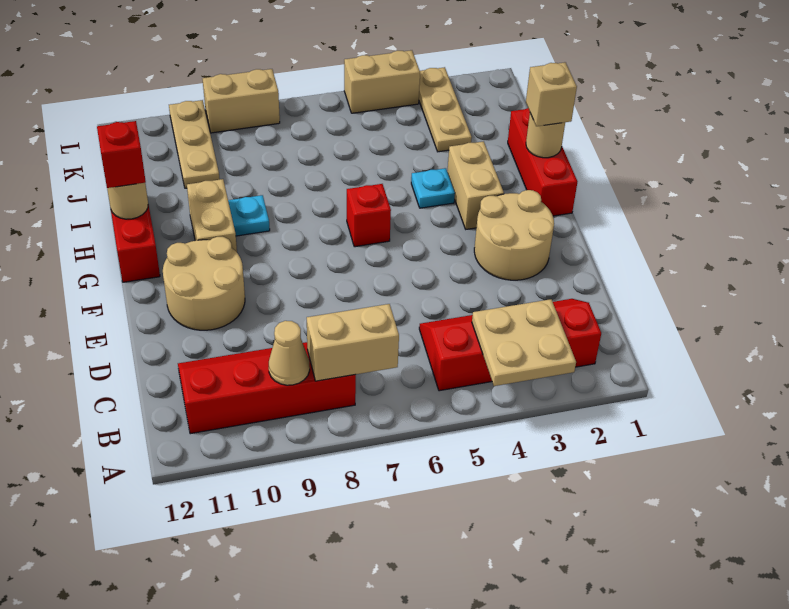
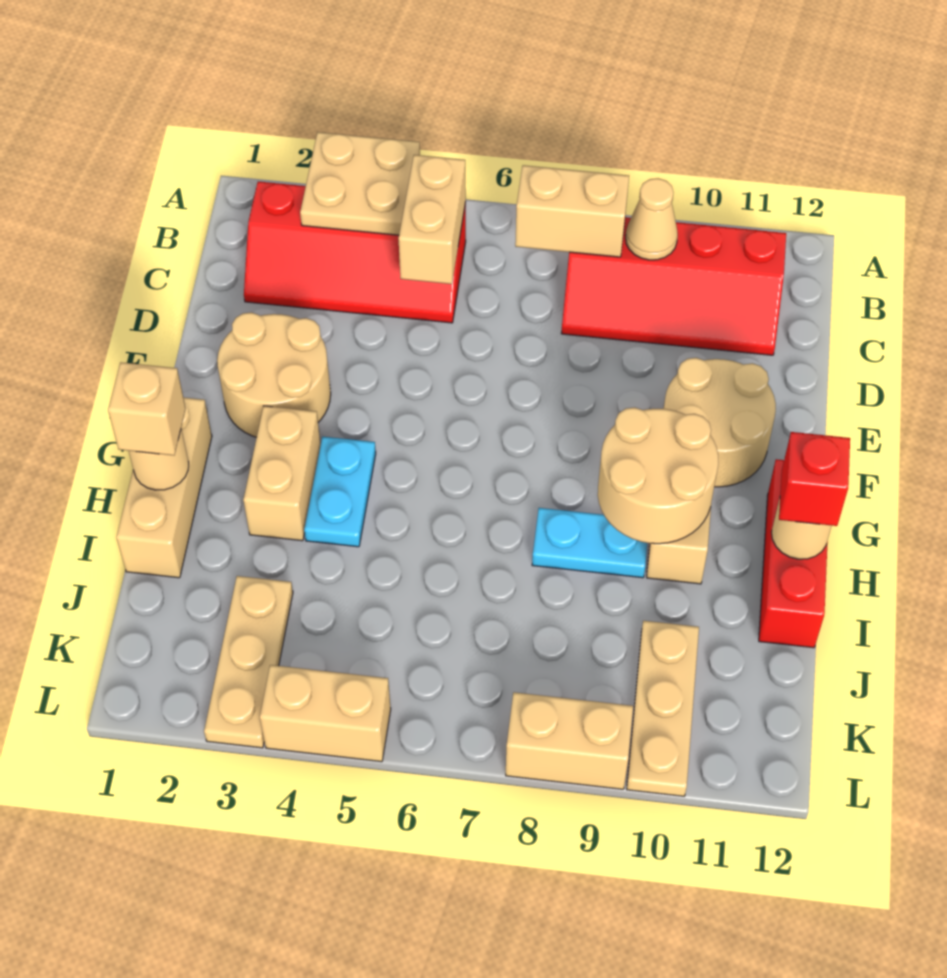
none -> tan brick B5:C5 level 2
red brick G1:I1 level 1 -> tan brick G1:I1 level 1
red brick G6 level 1 -> none
none -> tan round brick G9:H10 level 2
cyan plate H4 level 1 -> cyan plate G4:H4 level 1
cyan plate H9 level 1 -> cyan plate H8:H9 level 1

